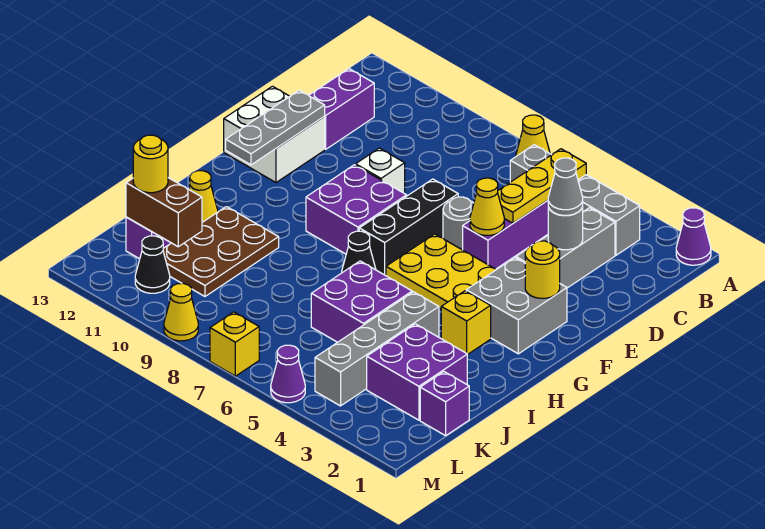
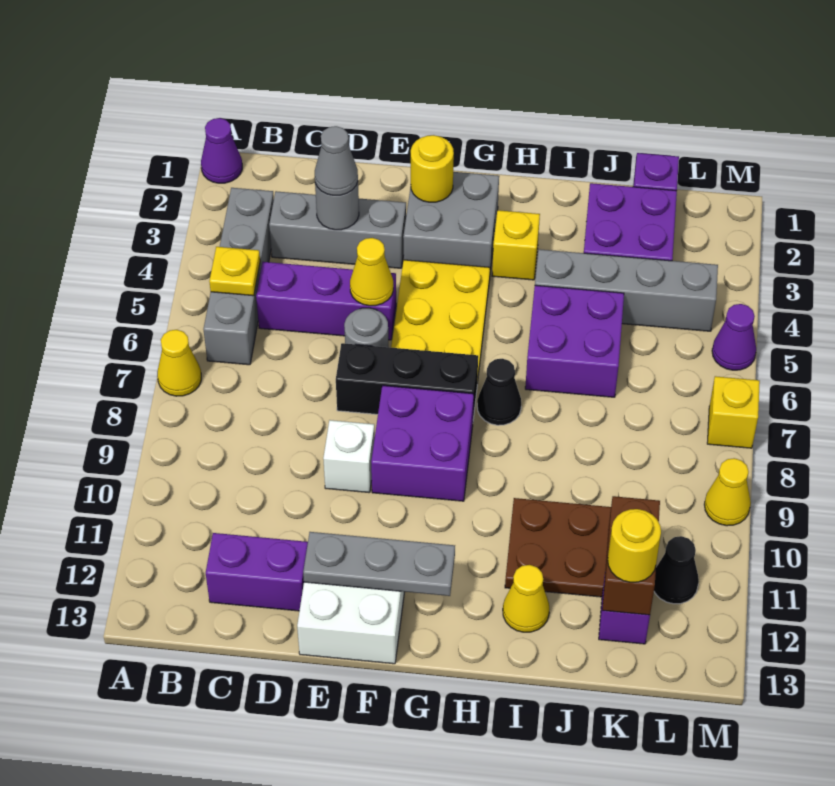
yellow plate B5:D5 level 2 -> yellow plate B5 level 2

